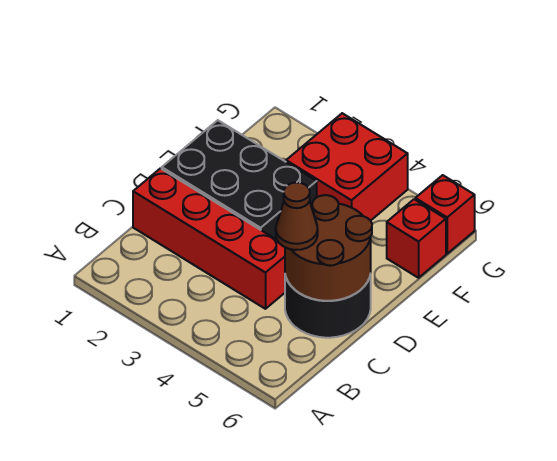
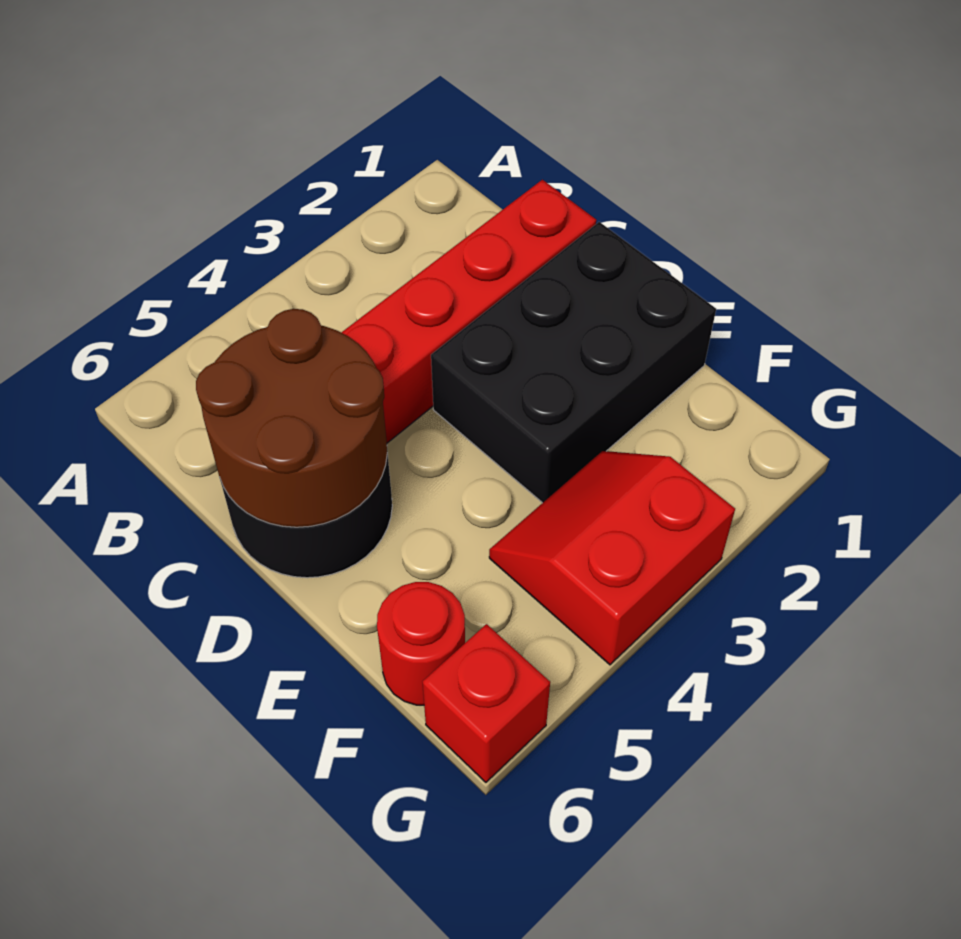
brown cone C5 level 3 -> none
red brick F3:G4 level 1 -> red slope F3:G4 level 1 top G
red brick F6 level 1 -> red round brick F6 level 1

